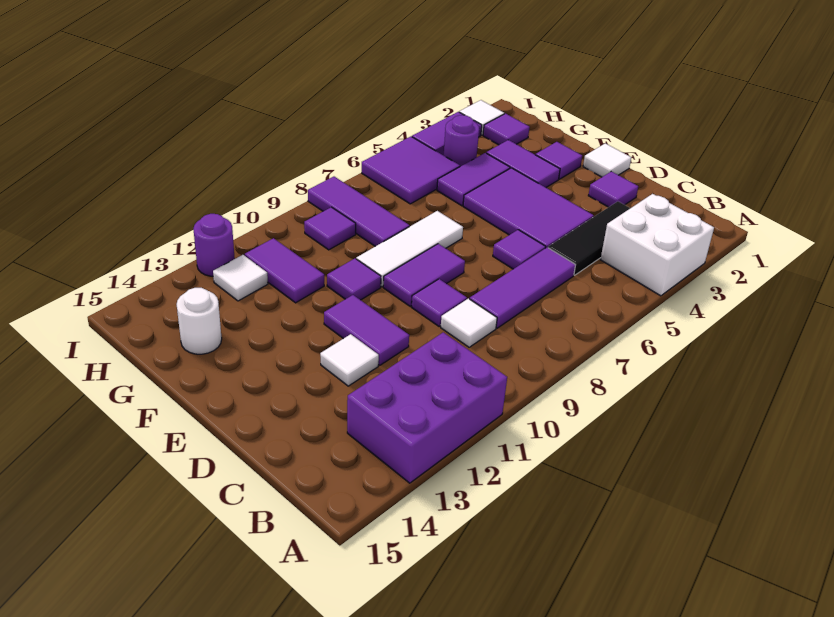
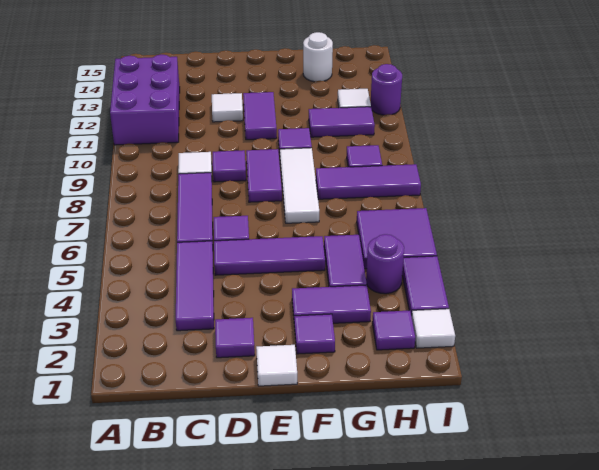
white brick A3:B4 level 1 -> none
black tile C3:C5 level 1 -> purple tile C3:C5 level 1
purple tile D4:F5 level 1 -> purple tile D5:F5 level 1
purple tile D11:E11 level 1 -> purple tile E11:E12 level 1

